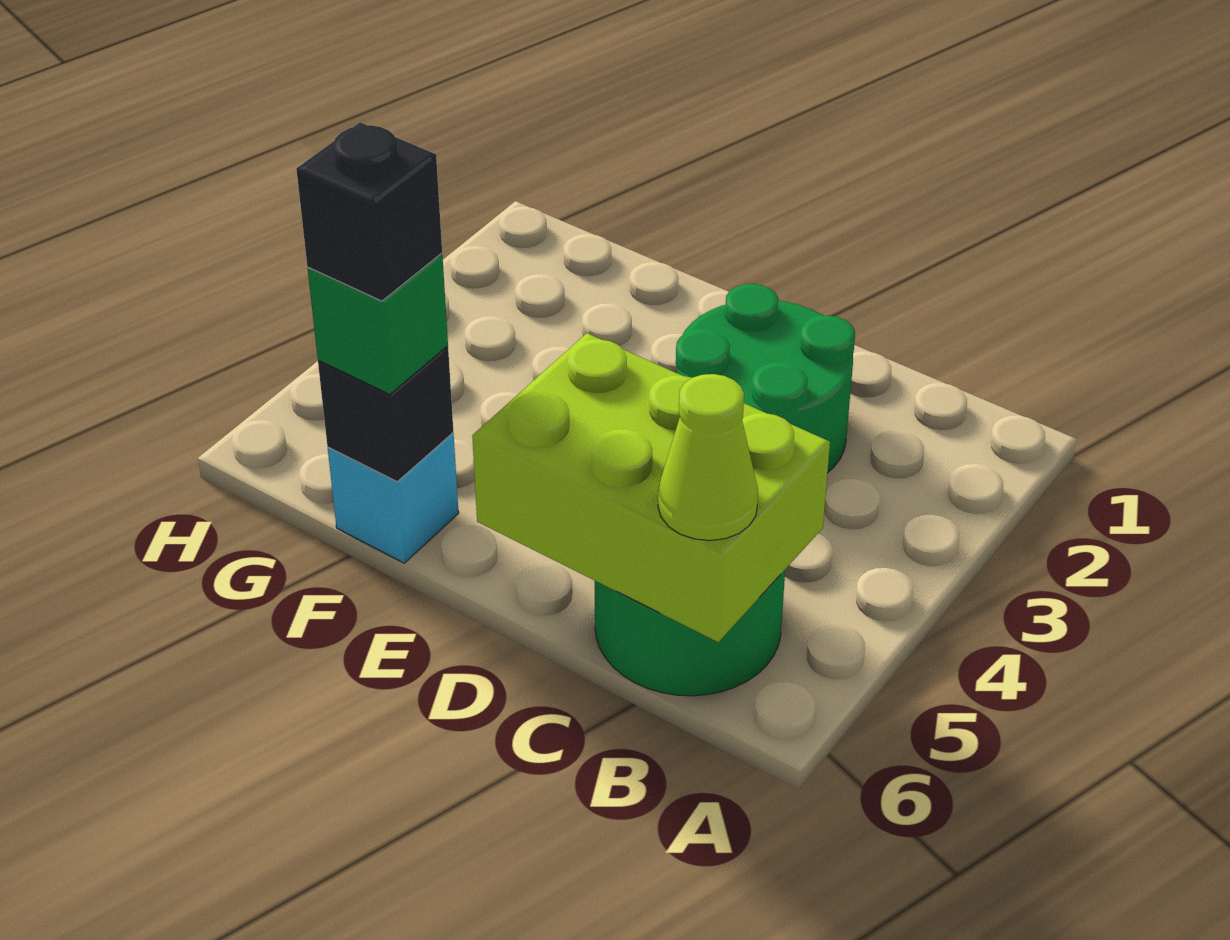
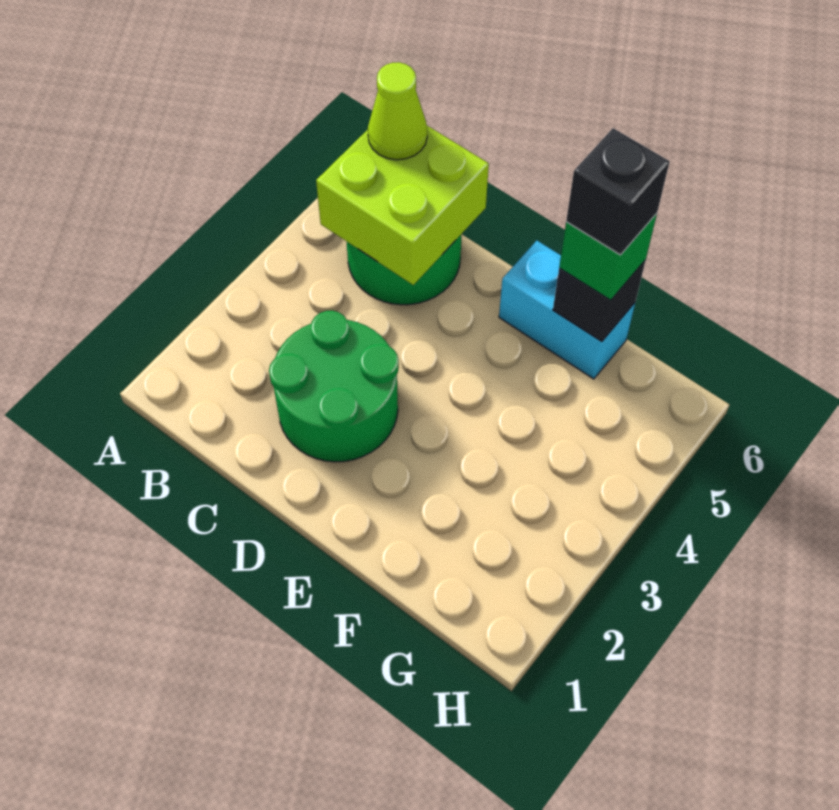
lime brick B5:D6 level 2 -> lime brick B5:C6 level 2
cyan brick F6 level 1 -> cyan brick E6:F6 level 1

